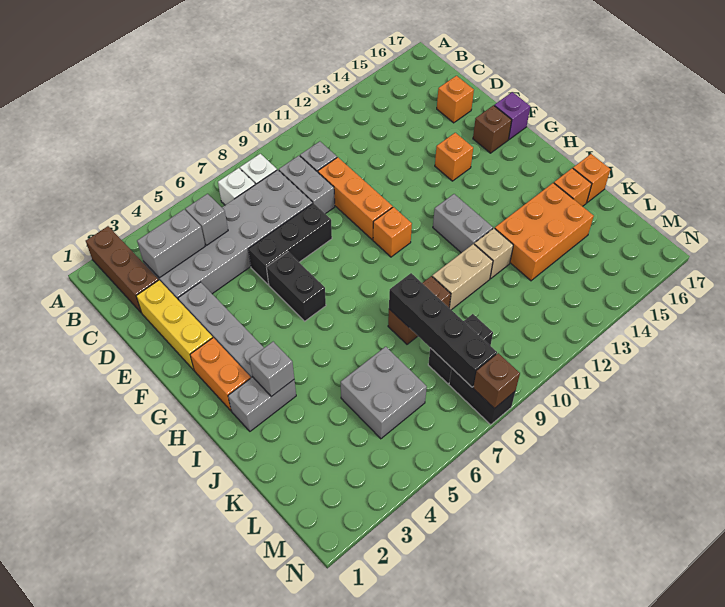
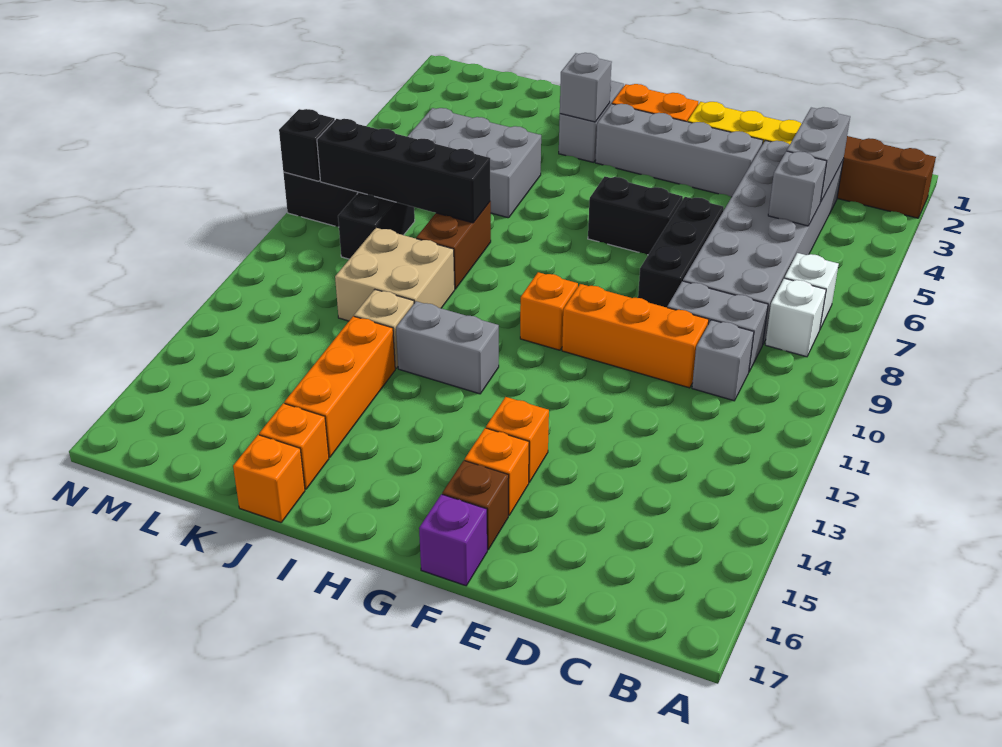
orange brick D16 level 1 -> orange brick F15 level 1
tan brick J10:J11 level 1 -> tan brick J10:K11 level 1
orange brick J13:K15 level 1 -> orange brick J13:J15 level 1
grey brick K5:L6 level 1 -> grey brick J5:L6 level 1
brown brick N8 level 2 -> black brick N8 level 2

